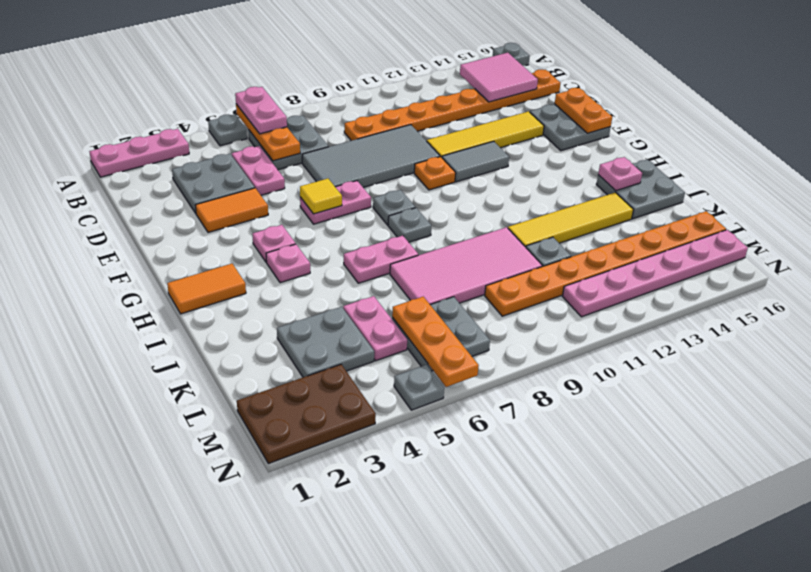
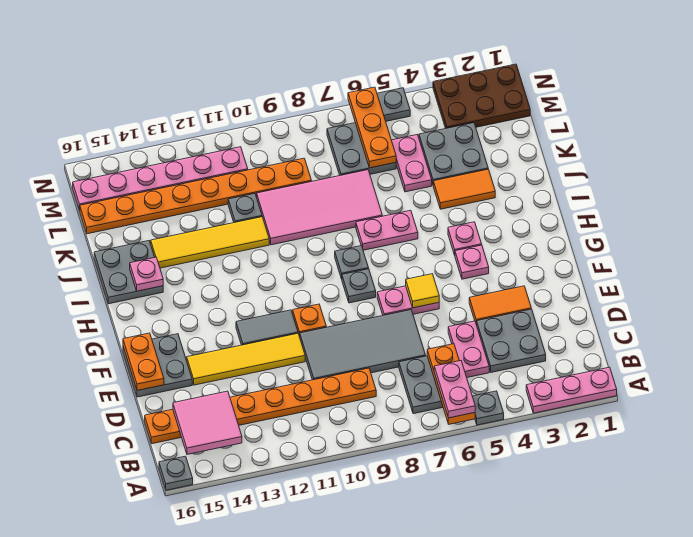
orange tile H1:H2 level 1 -> orange tile J3:J4 level 1

